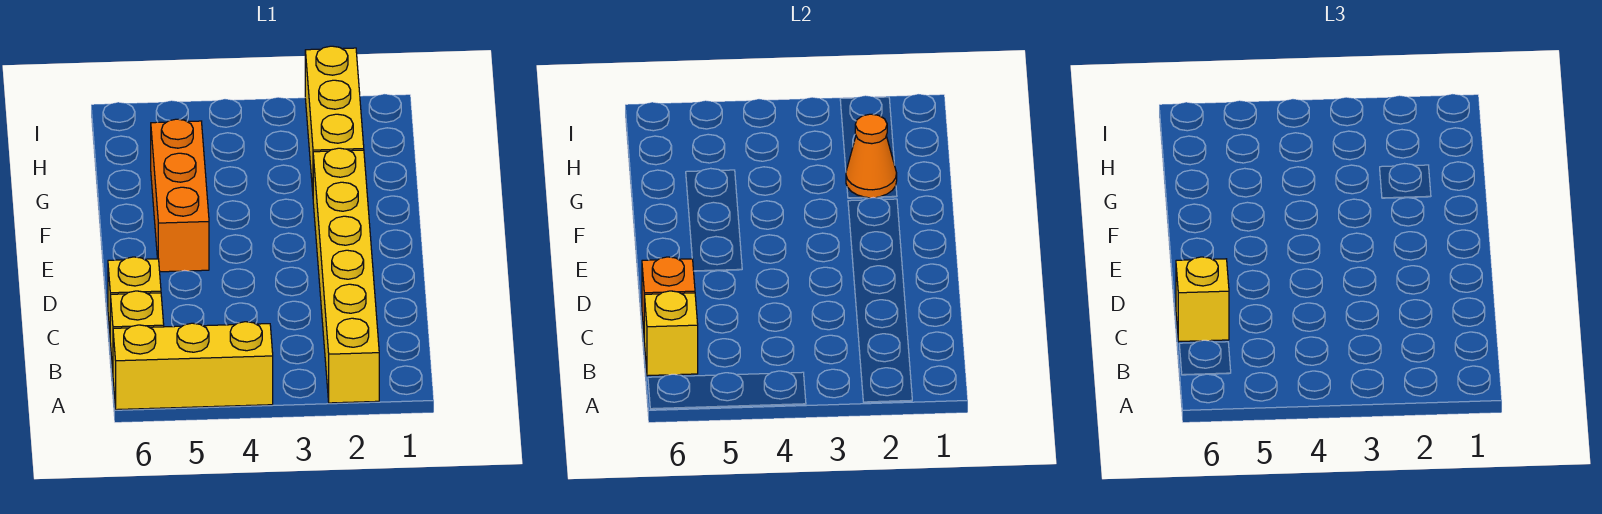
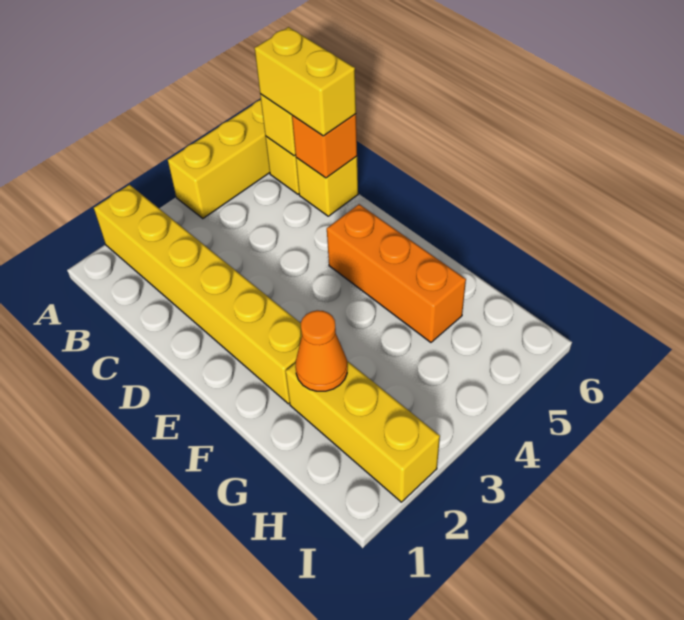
yellow brick C6 level 3 -> yellow brick B6:C6 level 3

